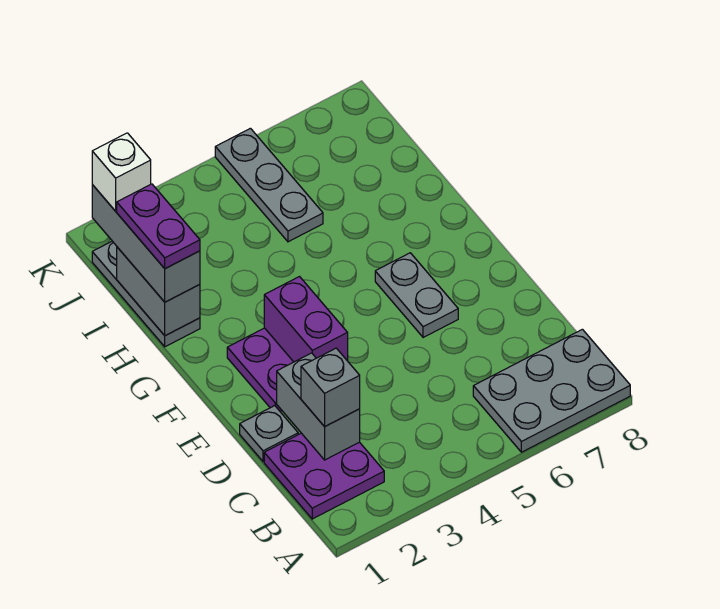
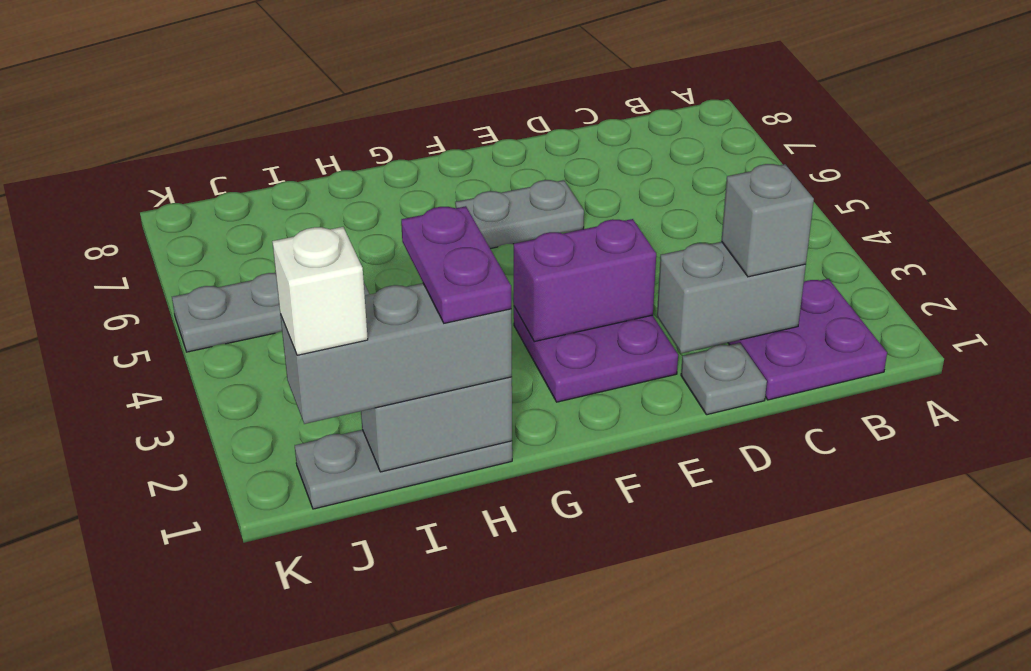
grey plate A6:B8 level 1 -> none
purple plate H1:I1 level 4 -> purple plate H1:H2 level 4

